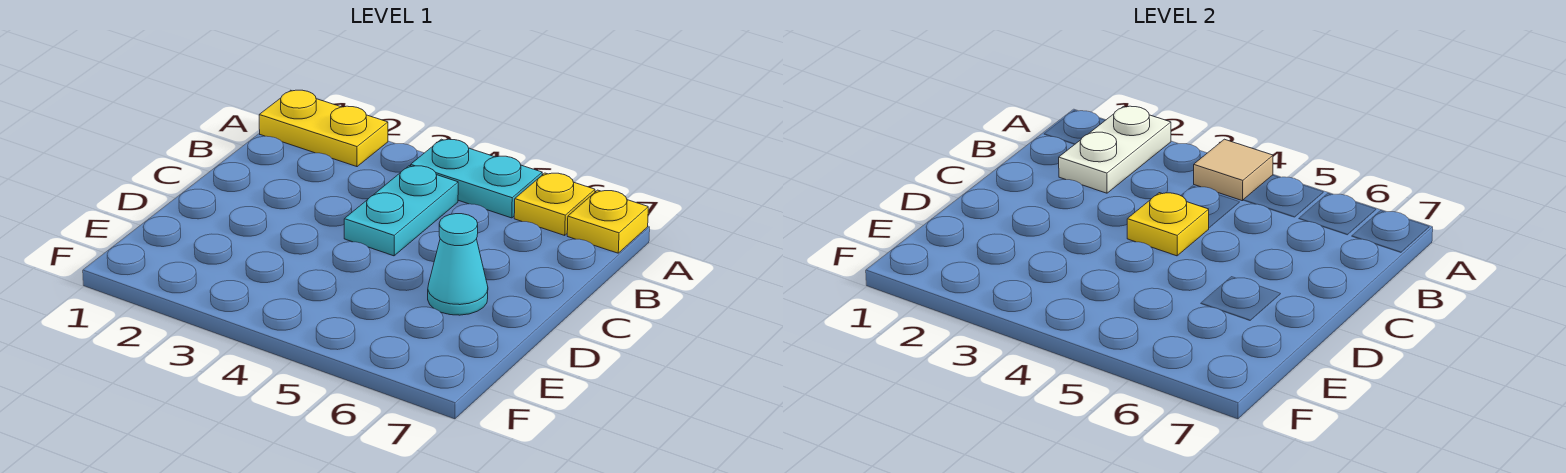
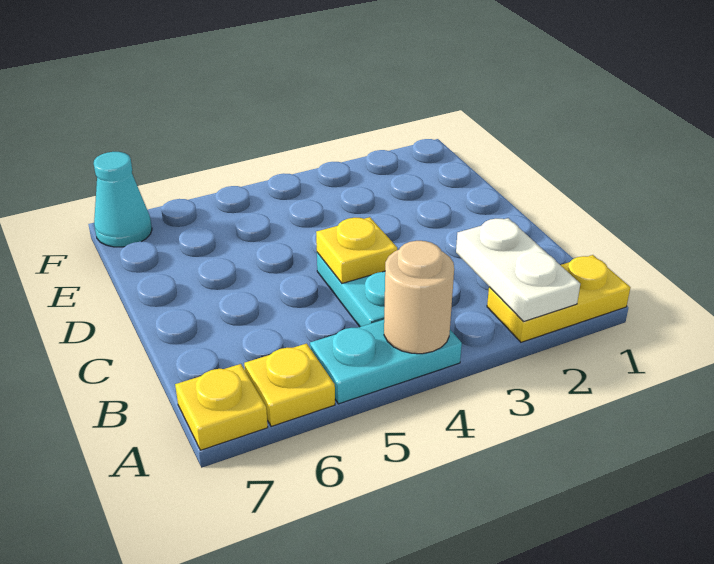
tan tile A4 level 2 -> tan round brick A4 level 2
cyan cone D6 level 1 -> cyan cone F7 level 1

